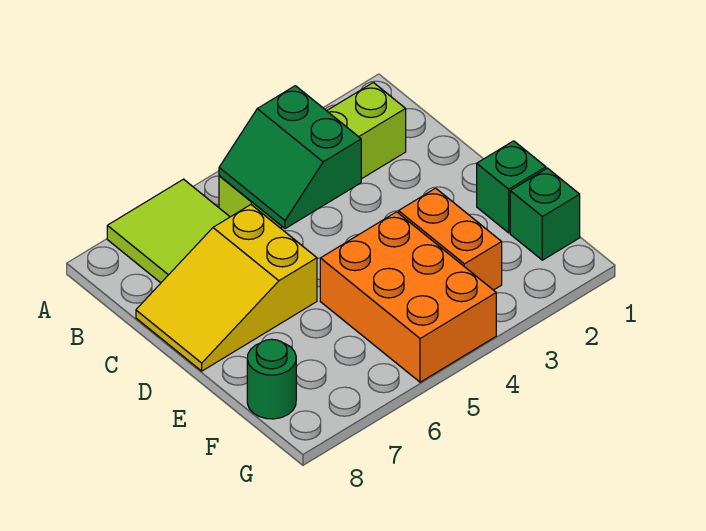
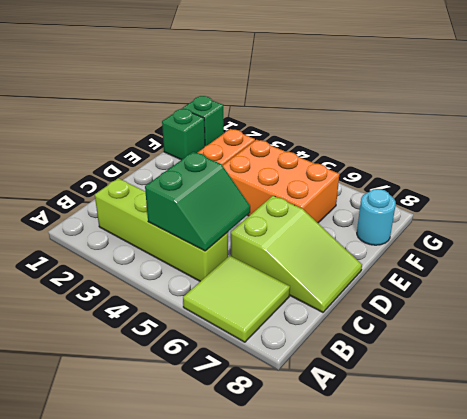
yellow slope C6:D8 level 1 top 6 -> lime slope C6:D8 level 1 top 6
green brick E1 level 1 -> green brick G1 level 1
orange brick E4:G5 level 1 -> orange brick E4:F6 level 1
green round brick F8 level 1 -> cyan round brick F8 level 1

